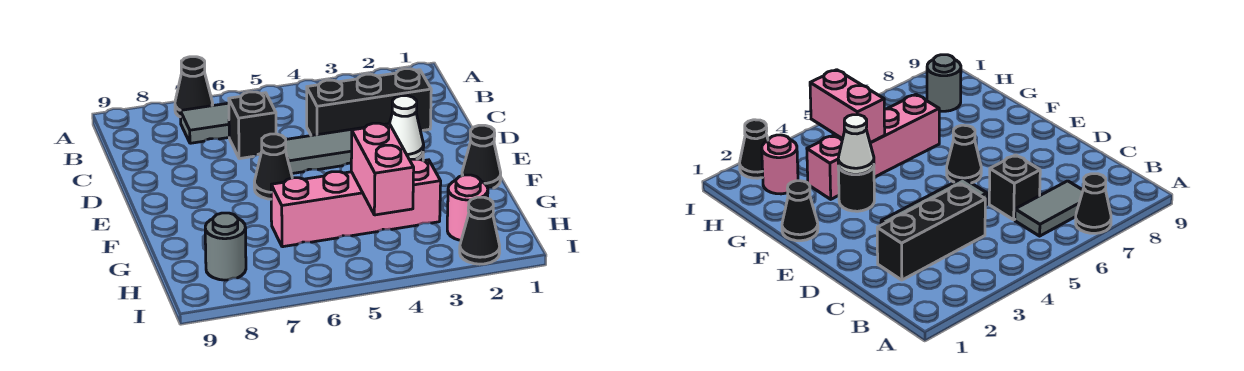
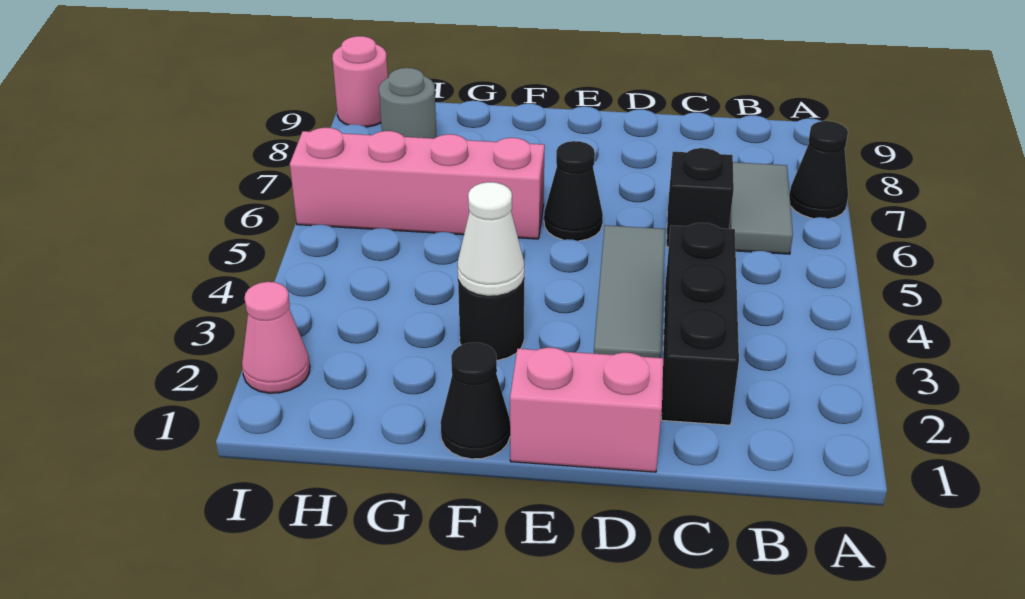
pink brick G3:G6 level 1 -> pink brick F6:I6 level 1
pink brick G4:H4 level 2 -> pink brick D1:E1 level 1
pink round brick H2 level 1 -> pink round brick I9 level 1
black cone I2 level 1 -> pink cone I2 level 1

